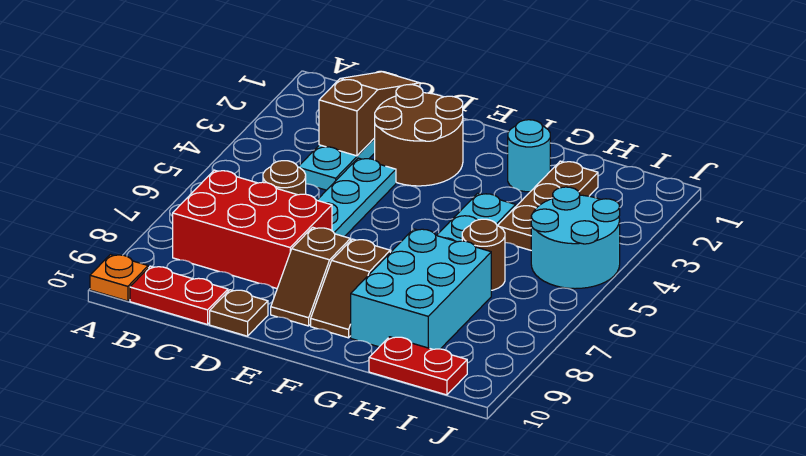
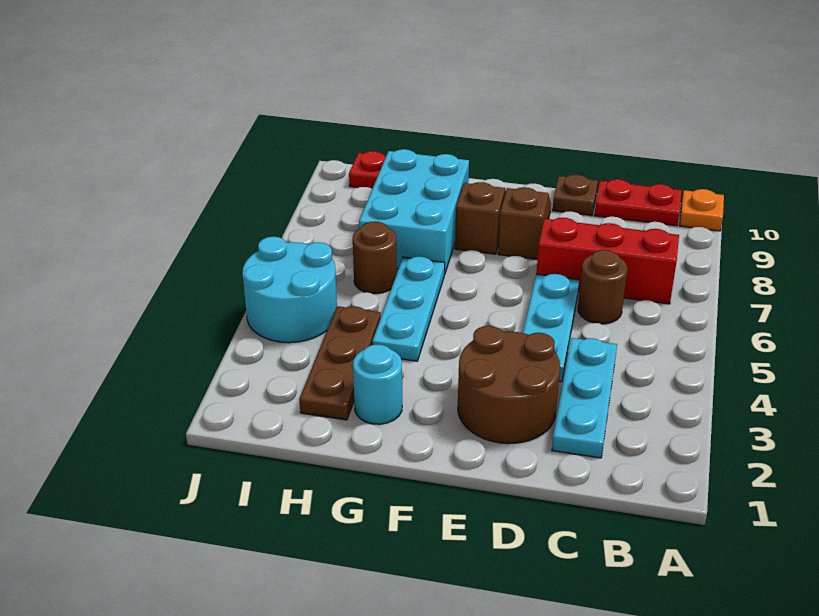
red brick B7:D8 level 1 -> red brick B7:D7 level 1
brown slope C1:C3 level 2 top 3 -> none

